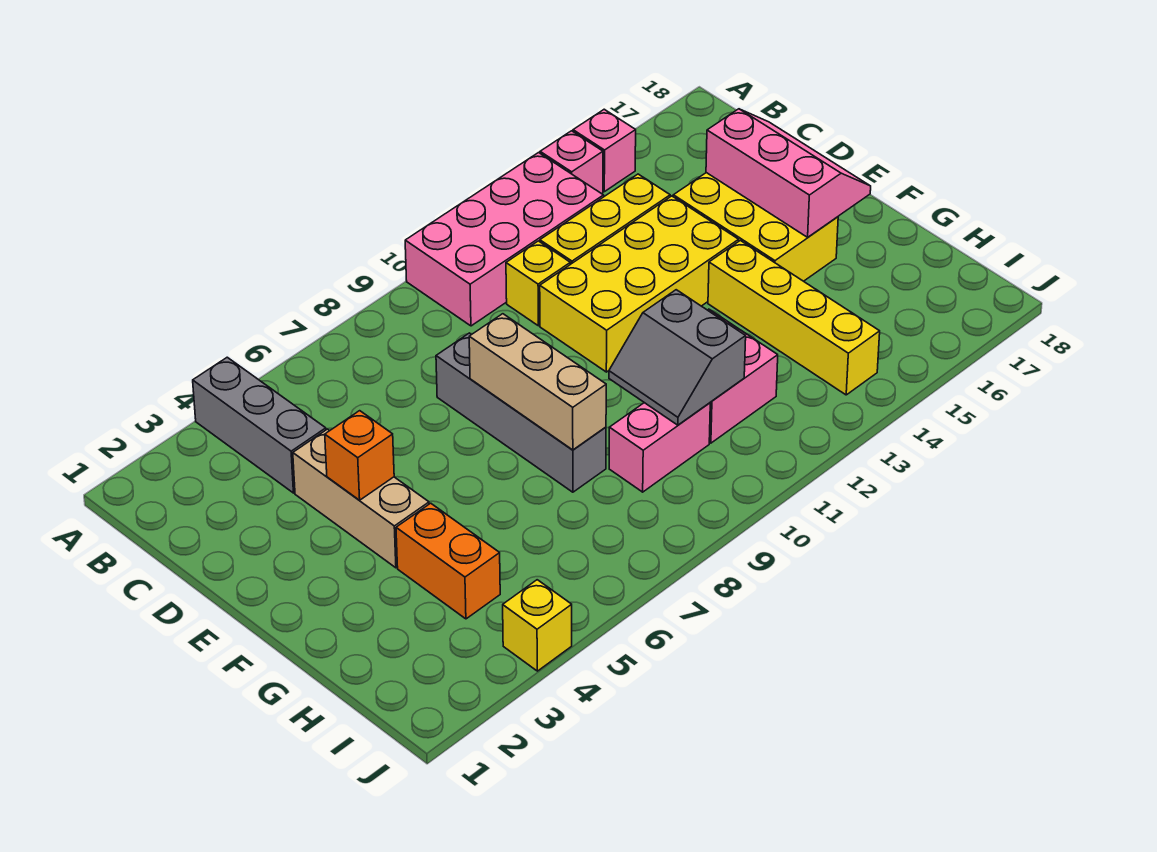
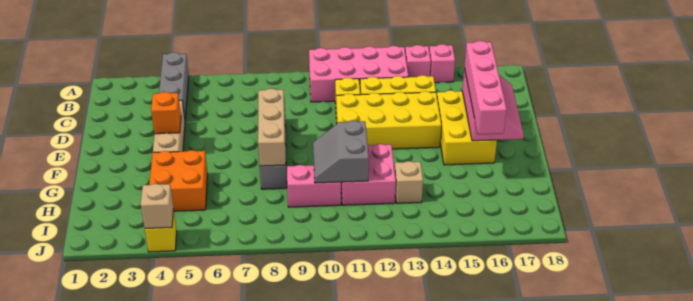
none -> pink brick D16:G16 level 3
yellow brick F14:I14 level 1 -> none
orange brick G4:H4 level 1 -> orange brick G4:H5 level 1
none -> tan brick H13 level 1
none -> tan brick J4 level 2

